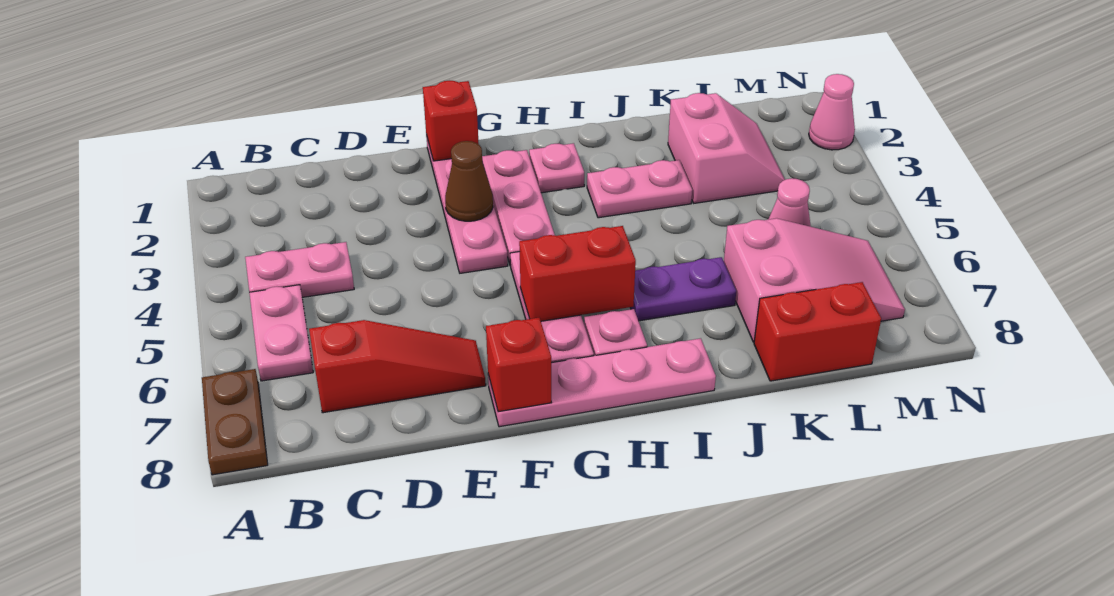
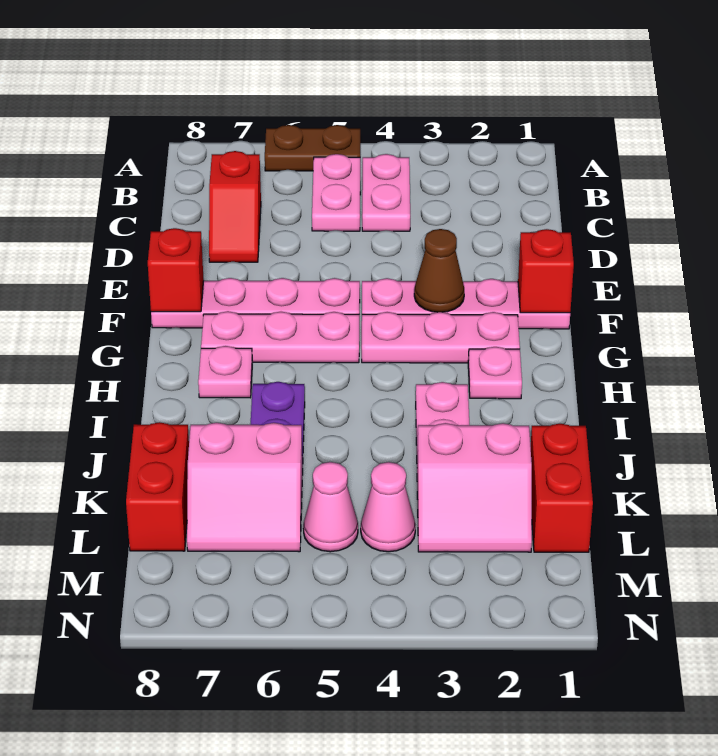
brown plate A7:A8 level 1 -> brown plate A5:A6 level 1
pink plate B5:B6 level 1 -> pink plate B5:C5 level 1
red slope C7:E7 level 1 top C -> red slope C7:D7 level 1 top C
pink plate F8:I8 level 1 -> pink plate F5:F8 level 1
red brick G6:H6 level 2 -> red brick K1:L1 level 1
pink slope K6:M7 level 1 top K -> pink slope K6:L7 level 1 top K
pink cone N2 level 1 -> pink cone L4 level 1

